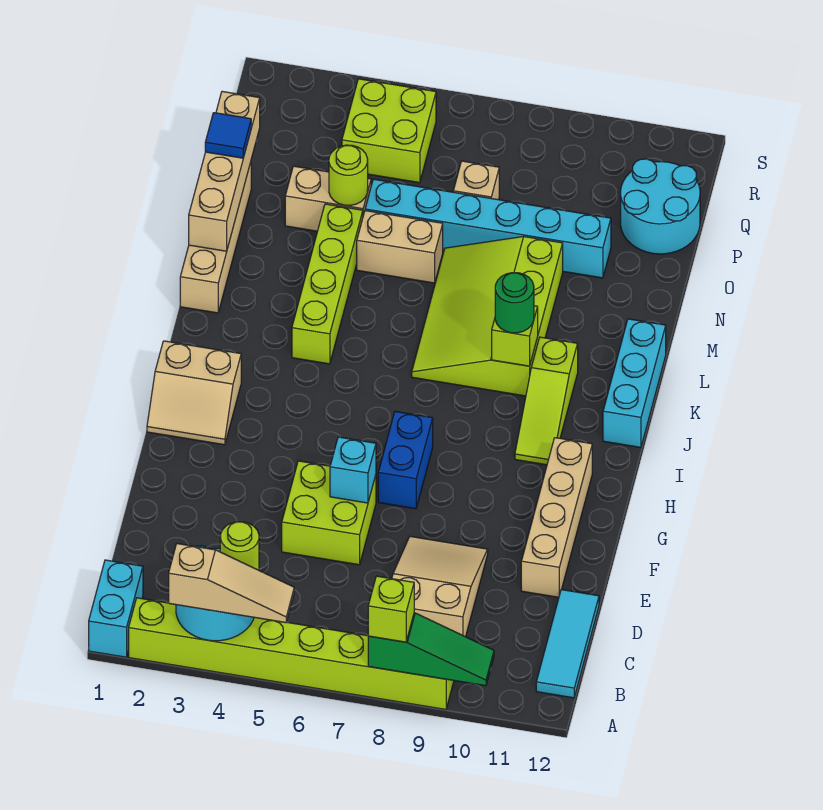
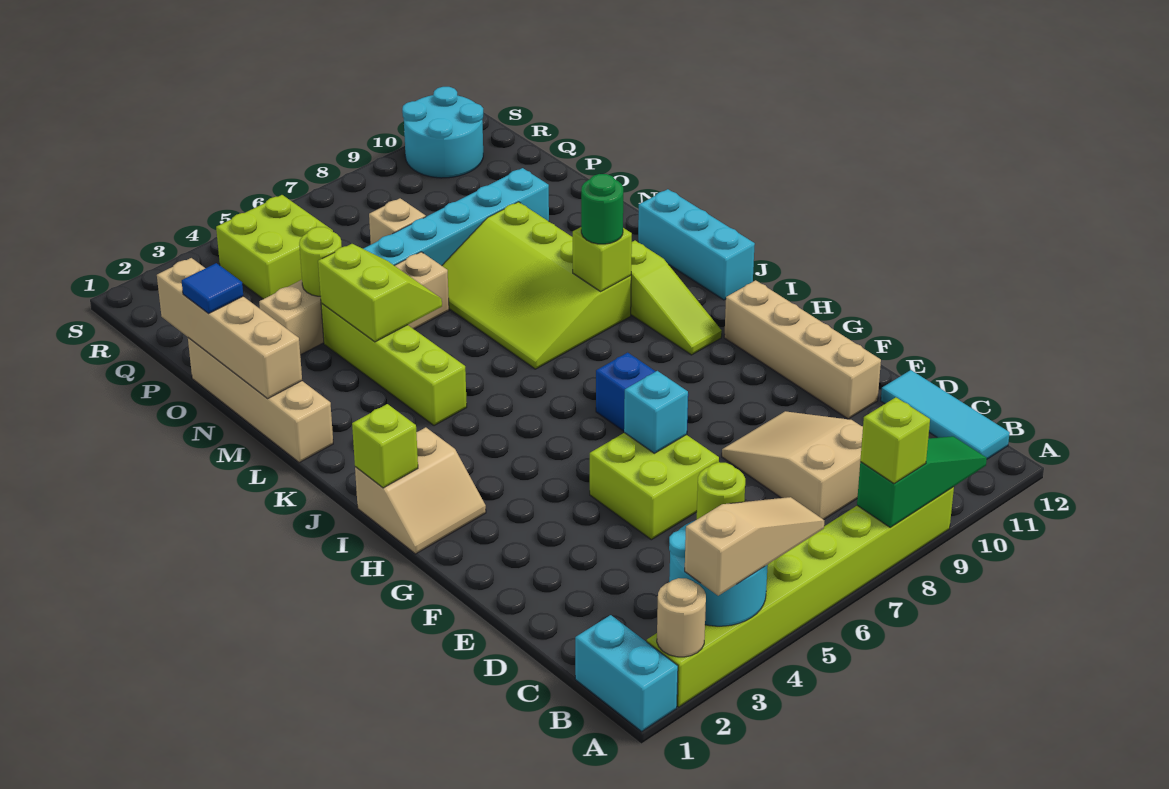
none -> tan round brick A2 level 2
none -> lime brick I1 level 2
none -> lime slope M4:N5 level 2 top 4
cyan round brick P11:Q12 level 1 -> cyan round brick R10:S11 level 1

